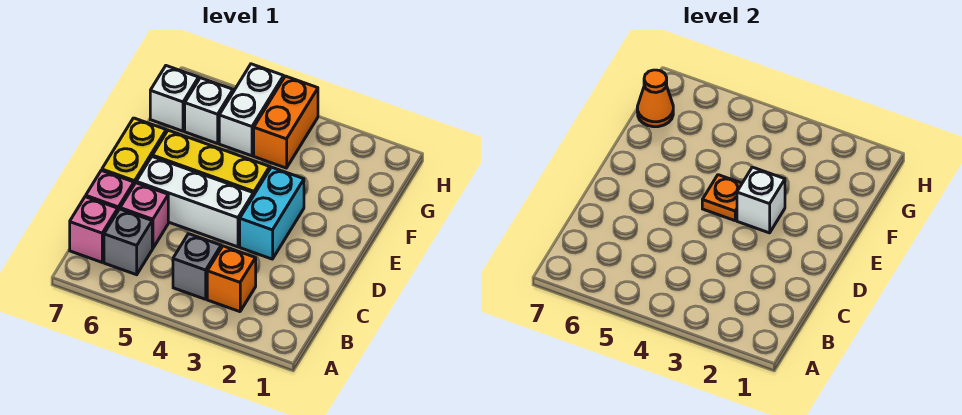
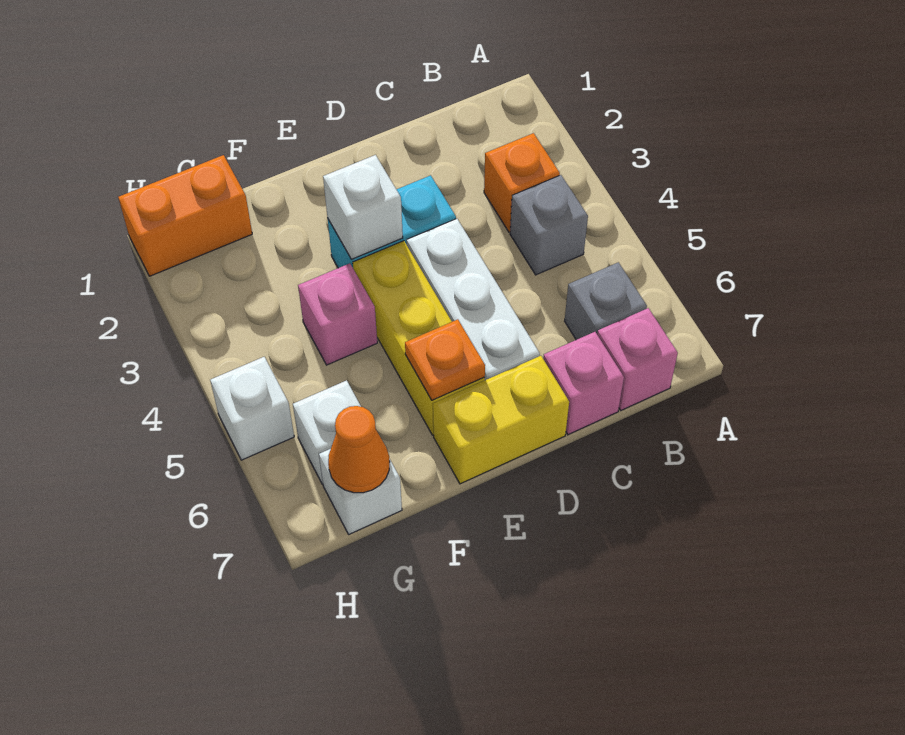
pink brick C6 level 1 -> pink brick F4 level 1
orange plate E4 level 2 -> orange plate E6 level 2
orange brick G4:H4 level 1 -> orange brick G1:H1 level 1
white brick G5:H5 level 1 -> white brick H5 level 1

